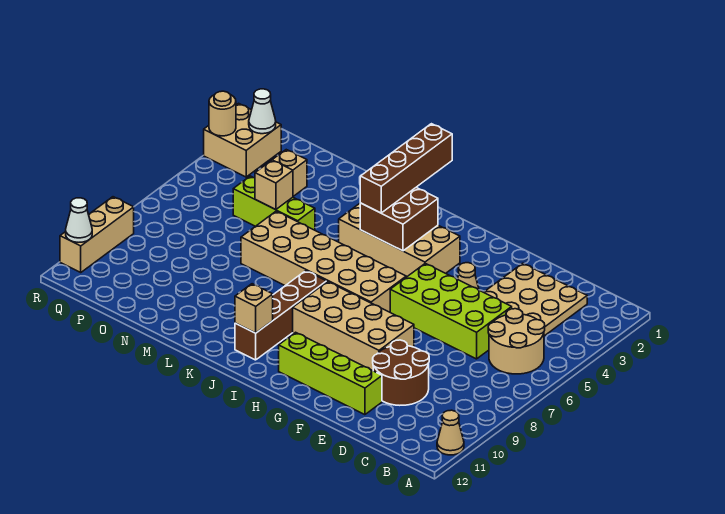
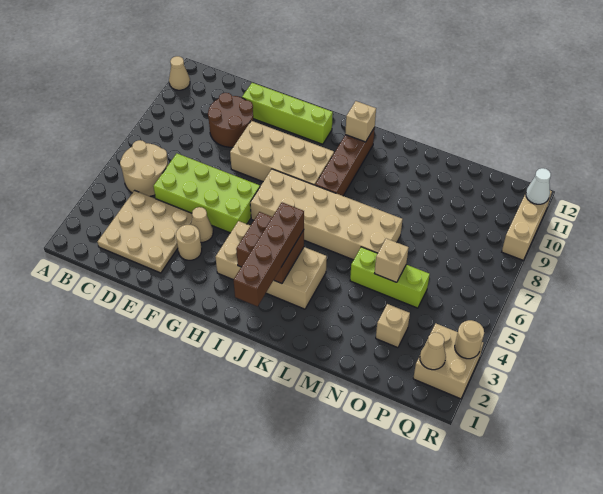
none -> tan round brick F3 level 1
white cone Q2 level 2 -> tan cone Q2 level 2

